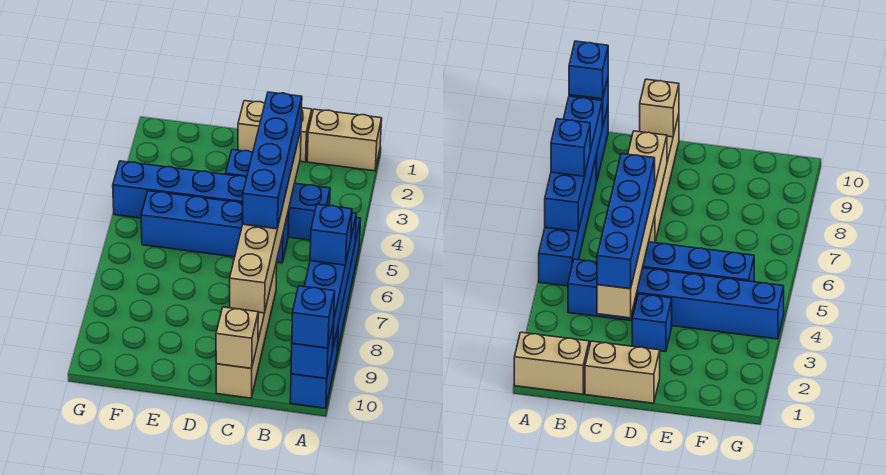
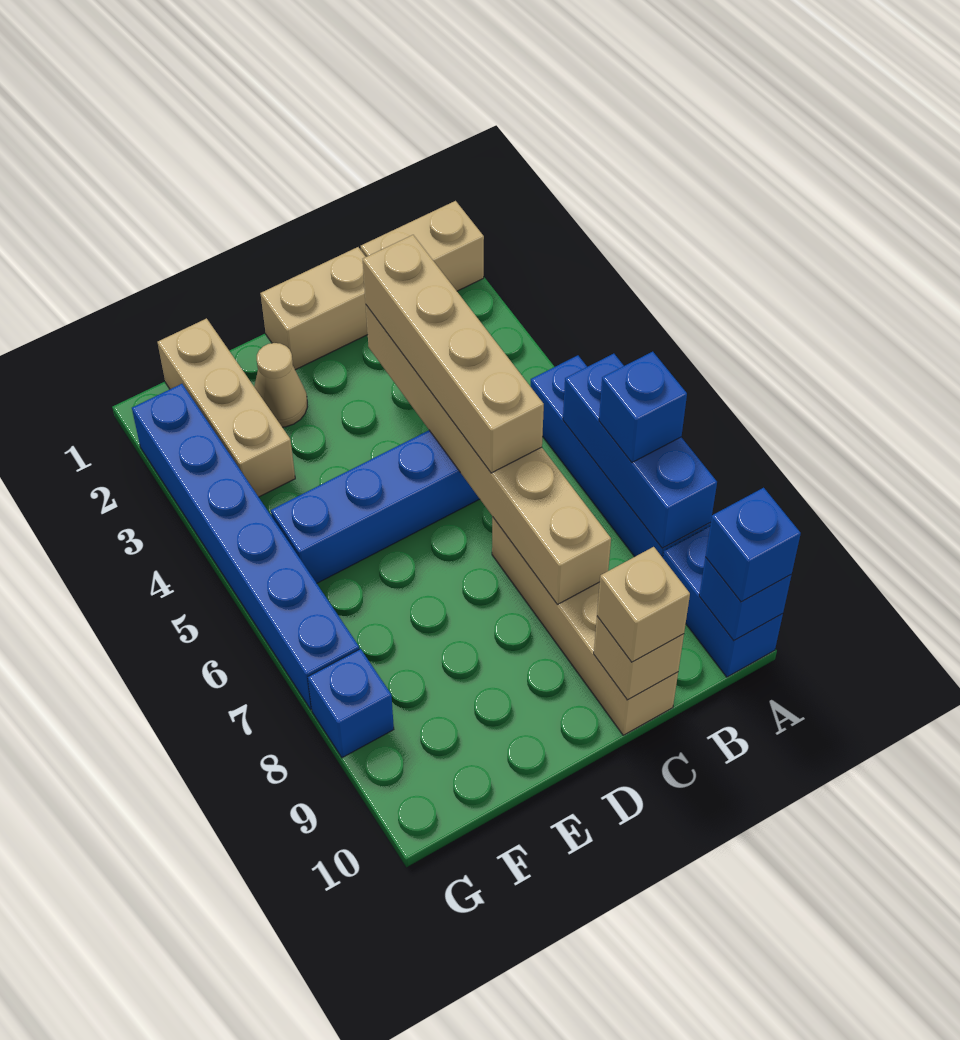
blue brick A6:A9 level 2 -> blue brick A6:A8 level 2
blue brick B4:G4 level 1 -> blue brick G2:G7 level 1
blue brick C3:C6 level 3 -> tan brick C3:C6 level 3
none -> tan brick C10 level 3
blue brick D3 level 1 -> blue brick G8 level 1
none -> tan cone E2 level 1
none -> tan brick F1:F3 level 1

